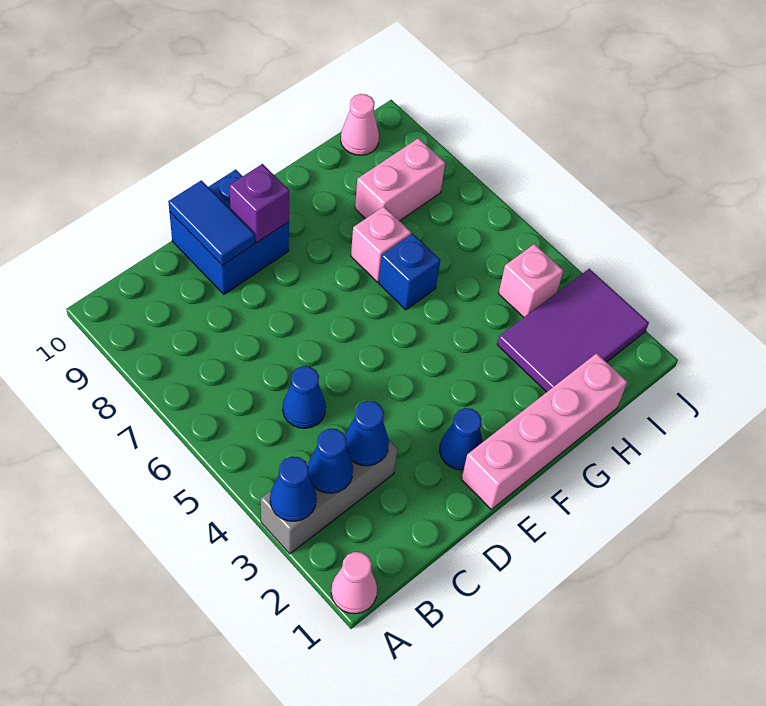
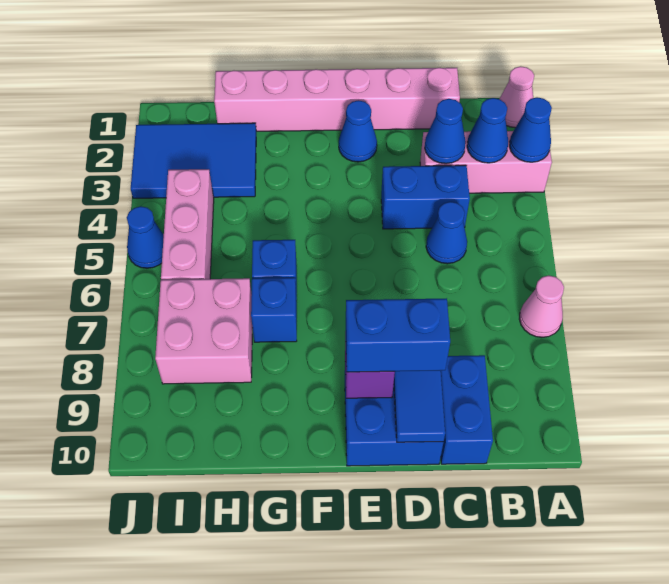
grey brick A3:C3 level 1 -> pink brick A3:C3 level 1
none -> blue brick C4:D4 level 1
none -> blue brick C9:C10 level 1
none -> blue brick D9:E9 level 3
pink brick E1:H1 level 1 -> pink brick C1:H1 level 1
pink brick G7 level 1 -> blue brick G7 level 1
purple tile H2:J3 level 1 -> blue tile H2:J3 level 1
pink brick H8:I8 level 1 -> pink brick H7:I8 level 1
pink brick I4 level 1 -> pink brick I4:I6 level 1
pink cone I10 level 1 -> pink cone A7 level 1
none -> blue cone J5 level 1

